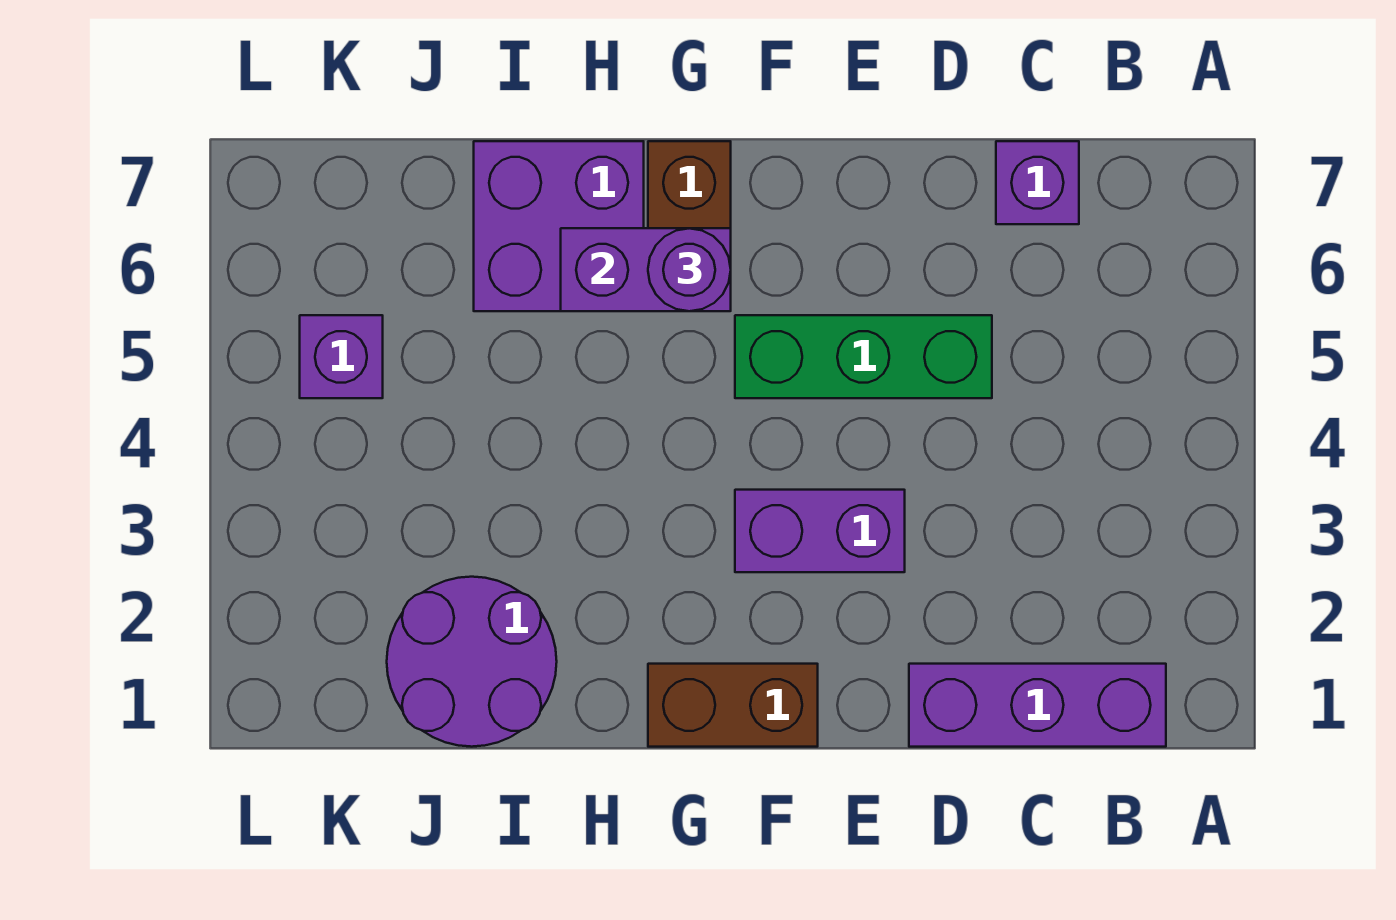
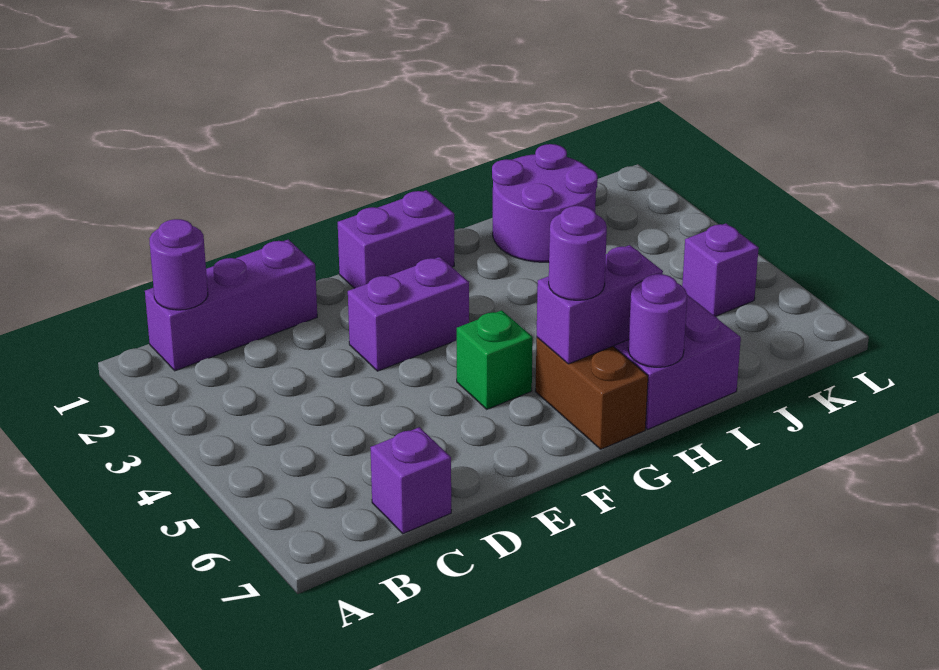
none -> purple round brick B1 level 2
green brick D5:F5 level 1 -> green brick F5 level 1
brown brick F1:G1 level 1 -> purple brick F1:G1 level 1
none -> purple round brick H7 level 2

